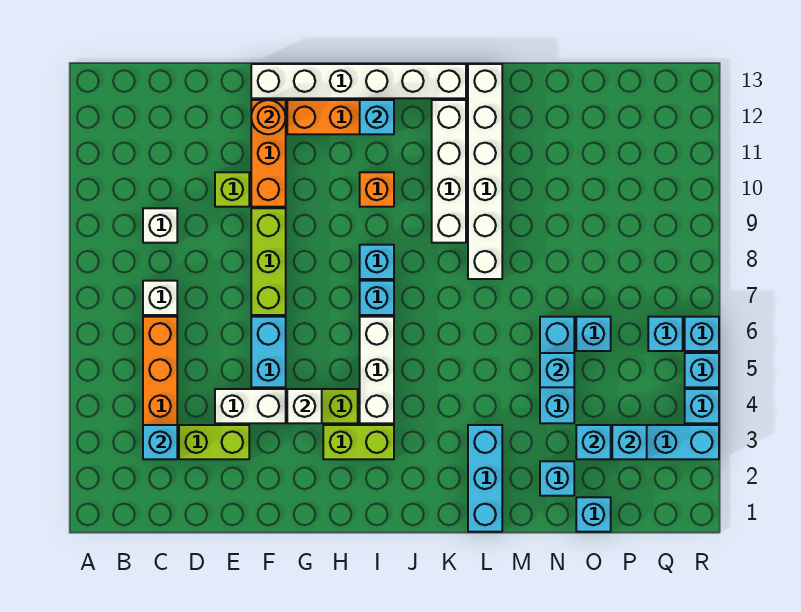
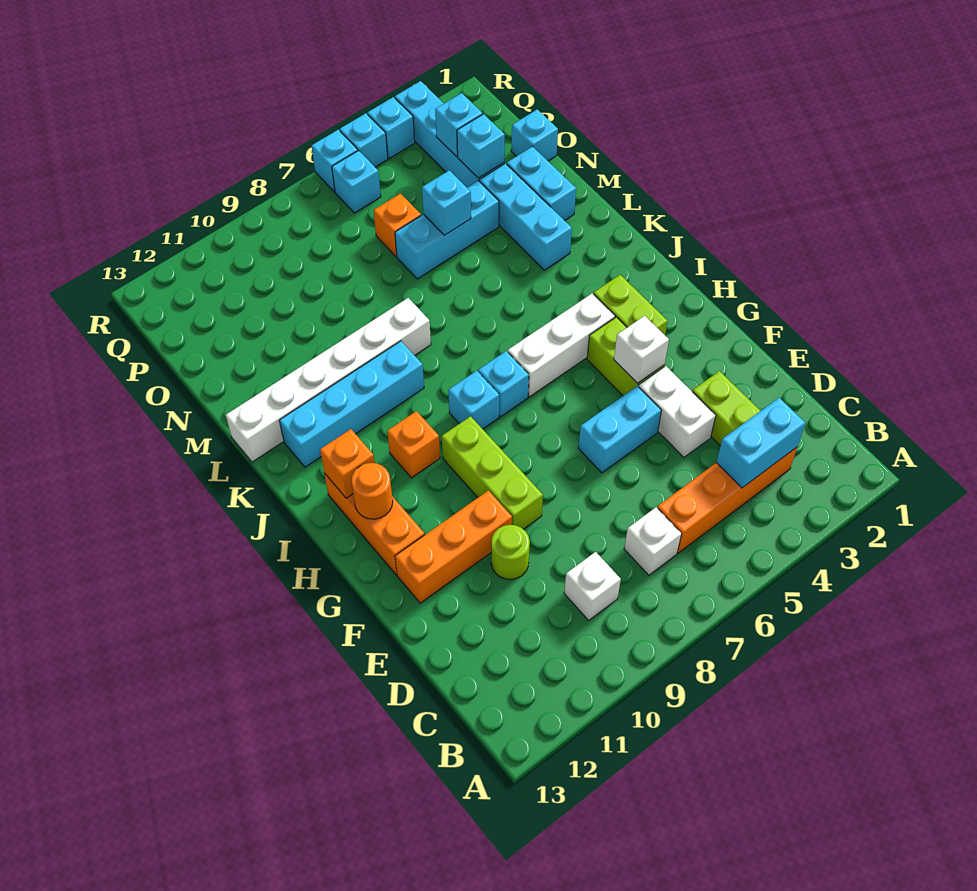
cyan brick C3 level 2 -> cyan brick C3:C4 level 2
lime brick E10 level 1 -> lime round brick E10 level 1
lime brick F7:F9 level 1 -> lime brick F9:H9 level 1
orange round brick F12 level 2 -> orange round brick H12 level 2
white brick F13:K13 level 1 -> none
cyan brick I12 level 2 -> orange brick I12 level 2
white brick K9:K12 level 1 -> cyan brick K9:K12 level 1
cyan brick L1:L3 level 1 -> cyan brick L3:N3 level 1
cyan brick N2 level 1 -> cyan brick M2:N2 level 1
cyan brick O6 level 1 -> orange brick O6 level 1

